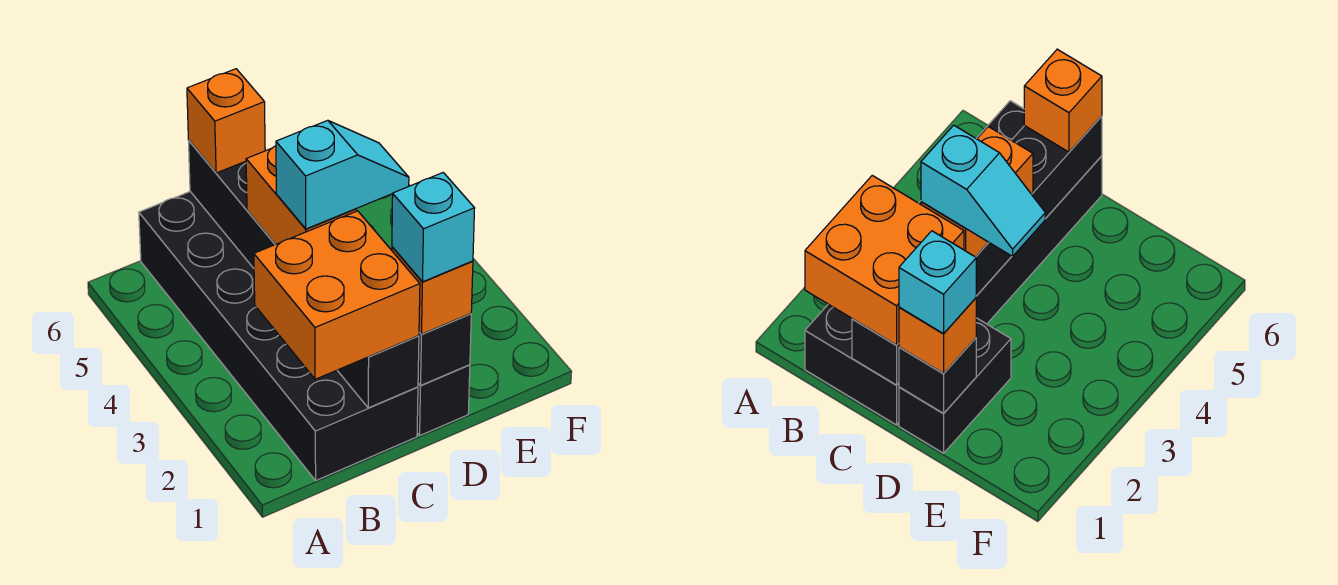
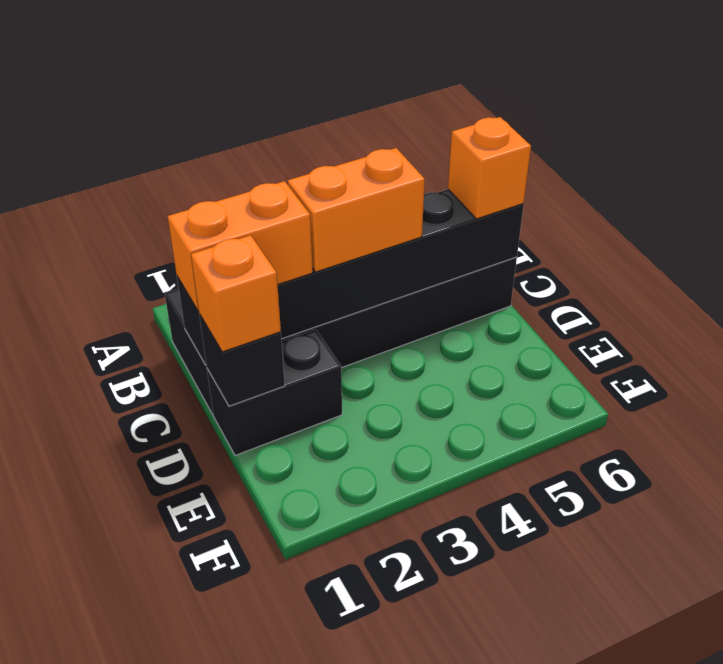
orange brick B1:C2 level 3 -> orange brick C1:C2 level 3
cyan slope C3:D3 level 4 top C -> none
cyan brick D1 level 4 -> none

